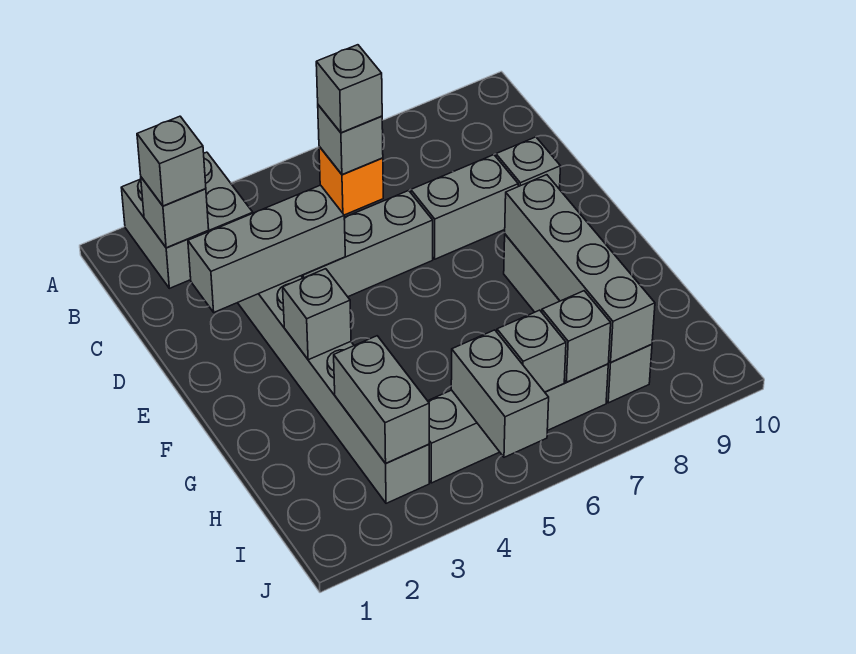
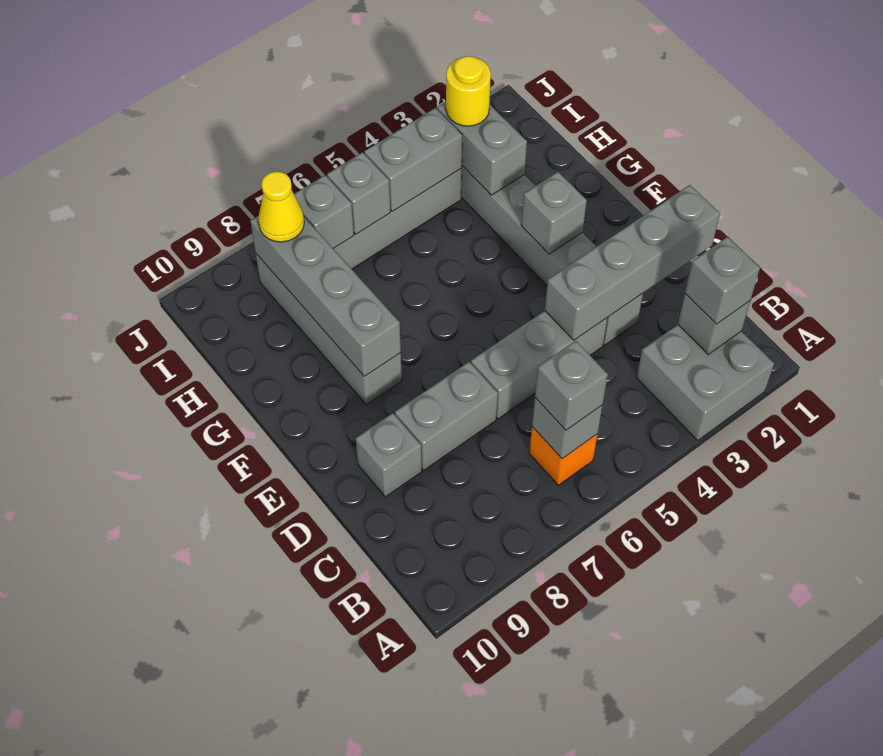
grey brick D2:D4 level 2 -> grey brick D1:D4 level 2
none -> yellow round brick I3 level 3
grey brick I5:J5 level 2 -> grey brick I4:I5 level 2
none -> yellow cone I8 level 3

